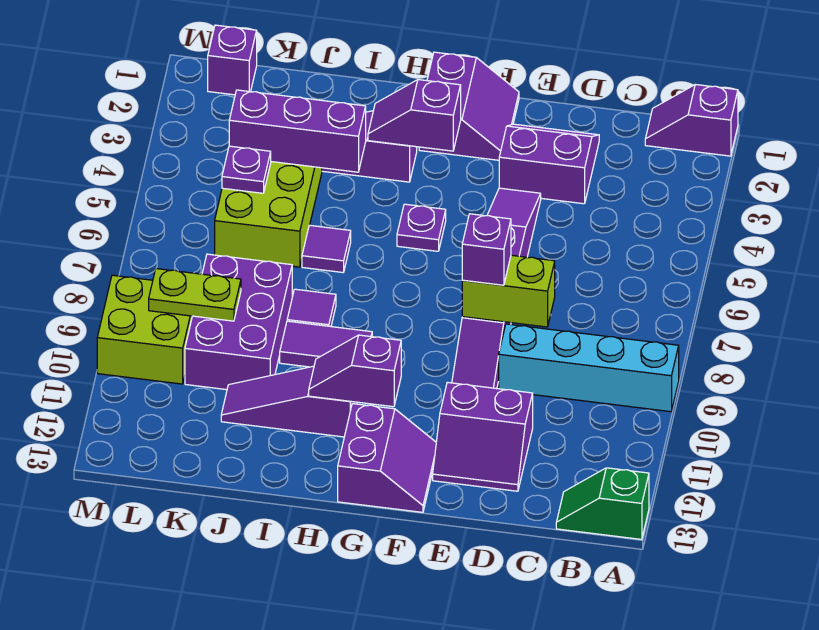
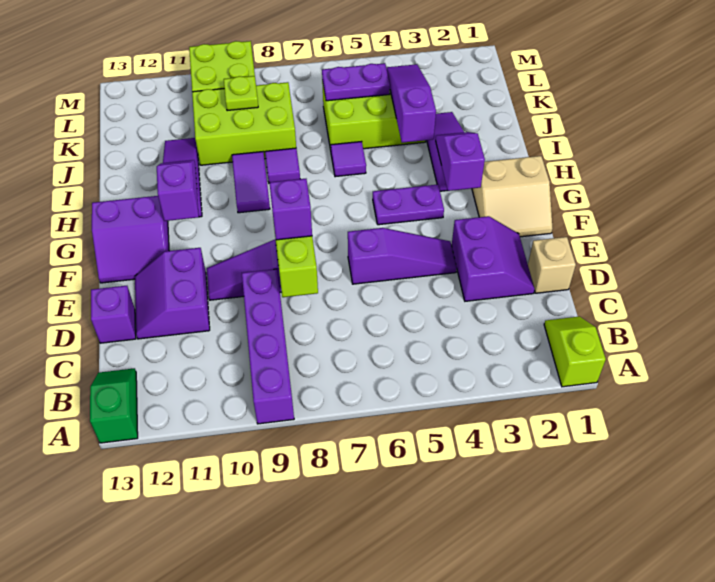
purple slope A1:B1 level 1 top A -> lime slope A1:B1 level 1 top A
cyan brick A9:D9 level 1 -> purple brick A9:D9 level 1
none -> tan brick D1 level 1
purple slope F1:G2 level 1 top G -> tan slope F1:G2 level 1 top G
purple plate G5 level 1 -> purple plate G4:G5 level 1
purple brick I4:K4 level 2 -> purple slope I4:K4 level 2 top I
purple brick J8:K10 level 1 -> lime brick J8:K10 level 1
purple plate K5 level 2 -> purple plate K5:K6 level 2
lime plate K9:L9 level 2 -> lime plate K9 level 2
purple brick L1 level 1 -> purple brick D13 level 1

